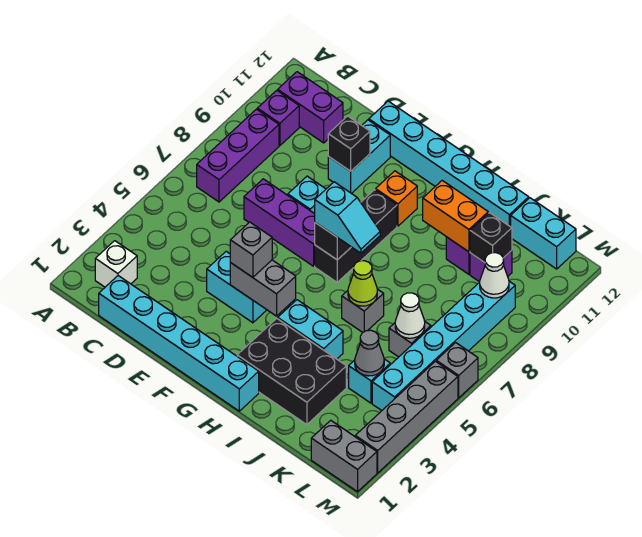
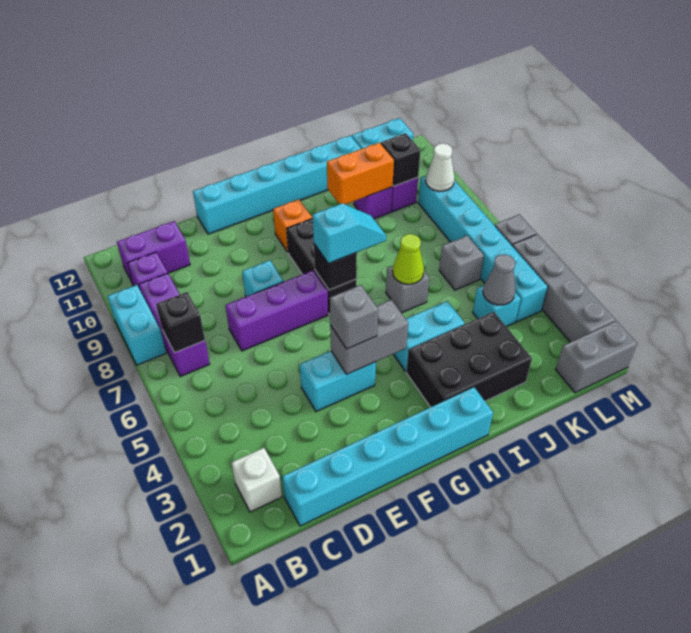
cyan brick E10:E11 level 1 -> cyan brick A8:A9 level 1
black brick E10 level 2 -> black brick B7 level 2
white cone K6 level 2 -> none

